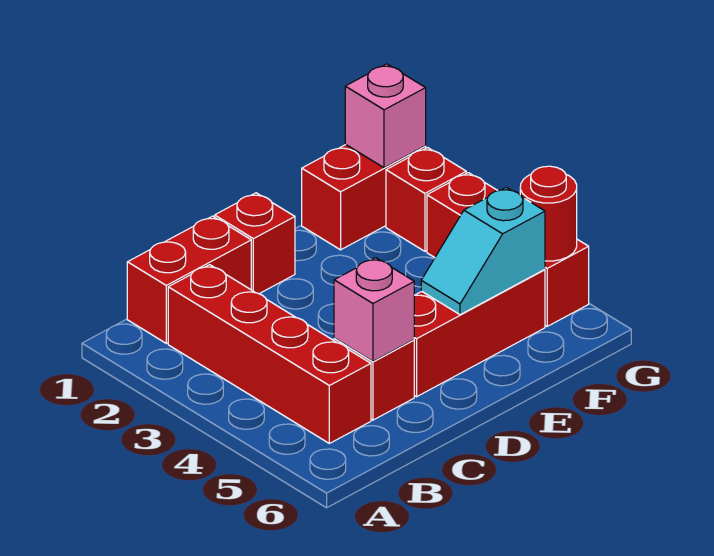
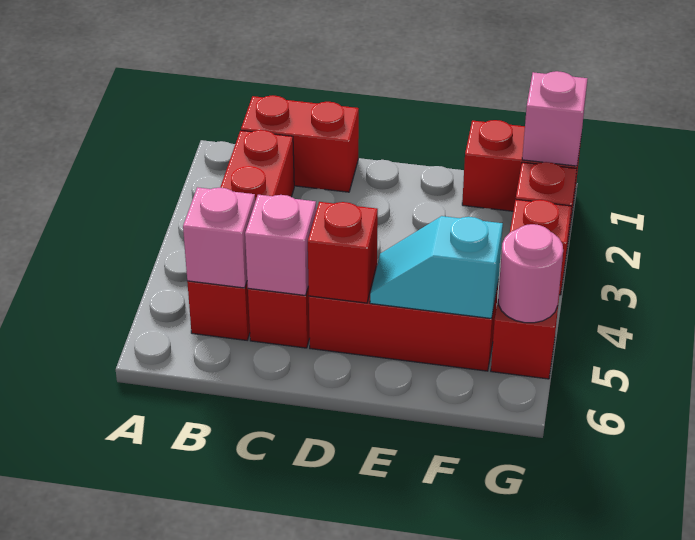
none -> pink brick B5 level 2
red brick D1 level 1 -> red brick D5 level 2
red round brick G5 level 2 -> pink round brick G5 level 2

